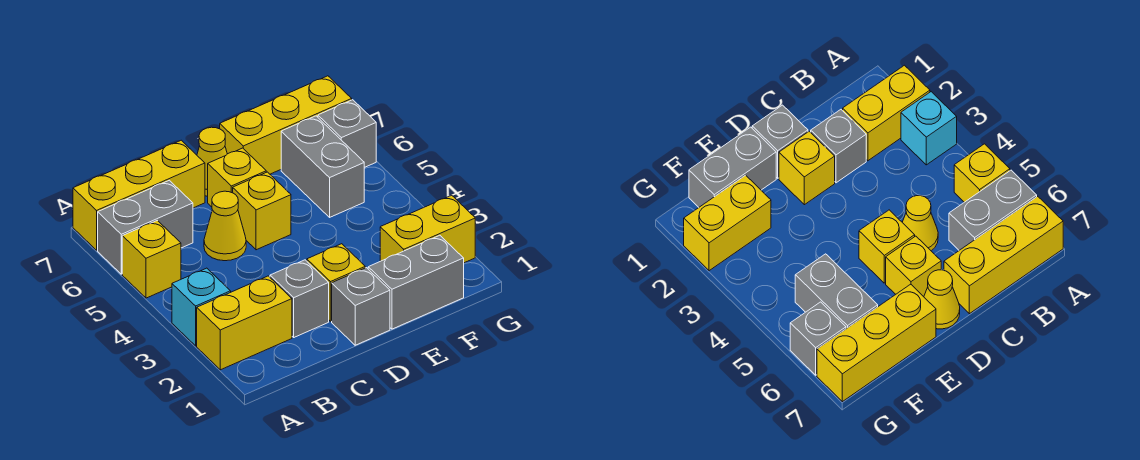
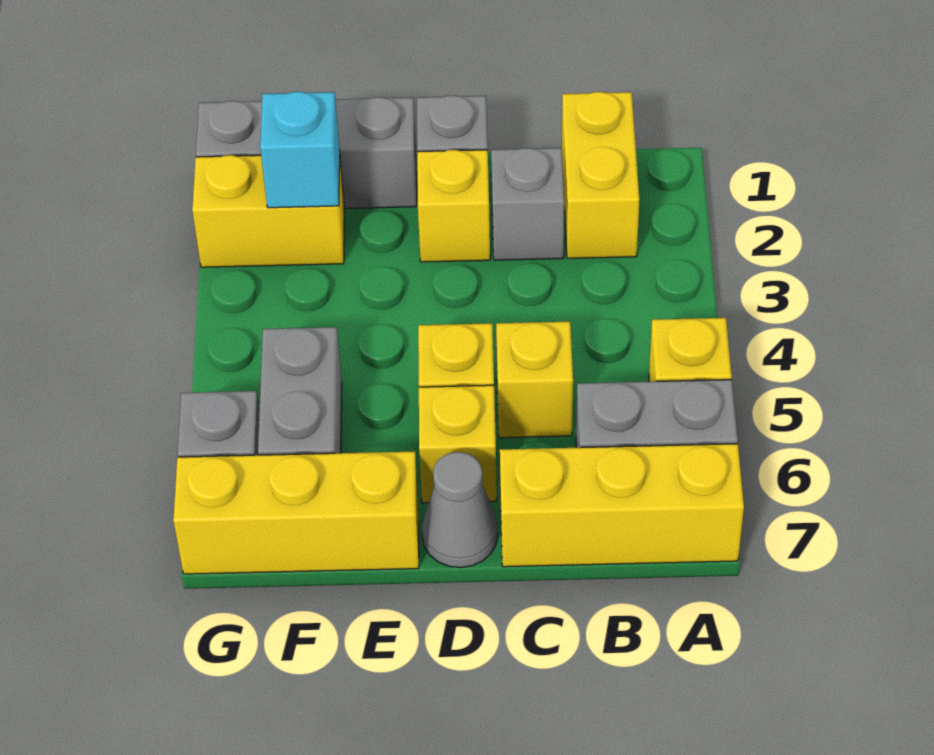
yellow brick A2:B2 level 1 -> yellow brick B1:B2 level 1
cyan brick A3 level 1 -> cyan brick F2 level 2
yellow cone C5 level 1 -> yellow brick C5 level 1
yellow cone D7 level 1 -> grey cone D7 level 1
grey brick E1:F1 level 1 -> grey brick E1:G1 level 1

